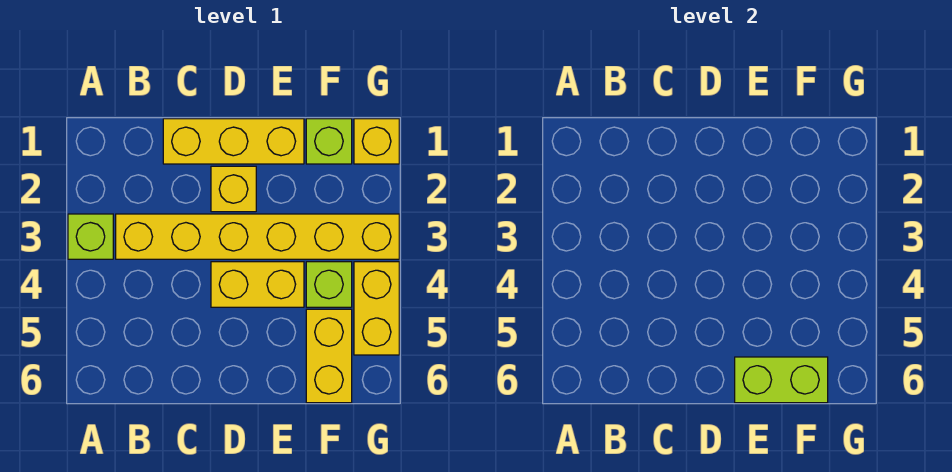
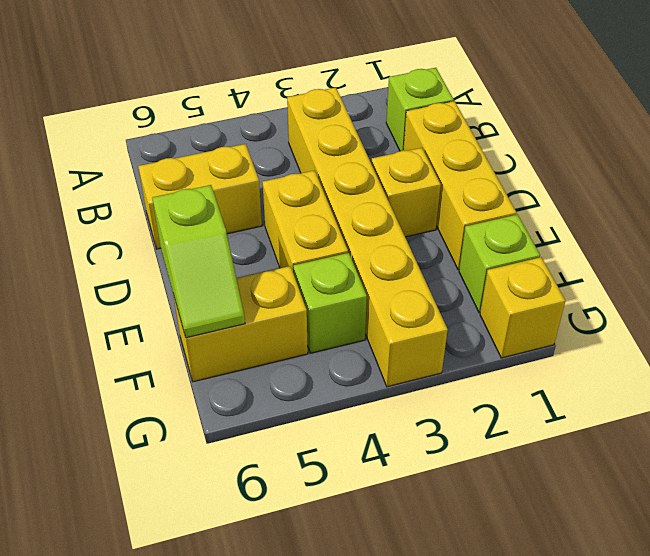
lime brick A3 level 1 -> lime brick B1 level 1
lime brick E6:F6 level 2 -> lime slope E6:F6 level 2 top E
yellow brick G4:G5 level 1 -> yellow brick C5:C6 level 1

